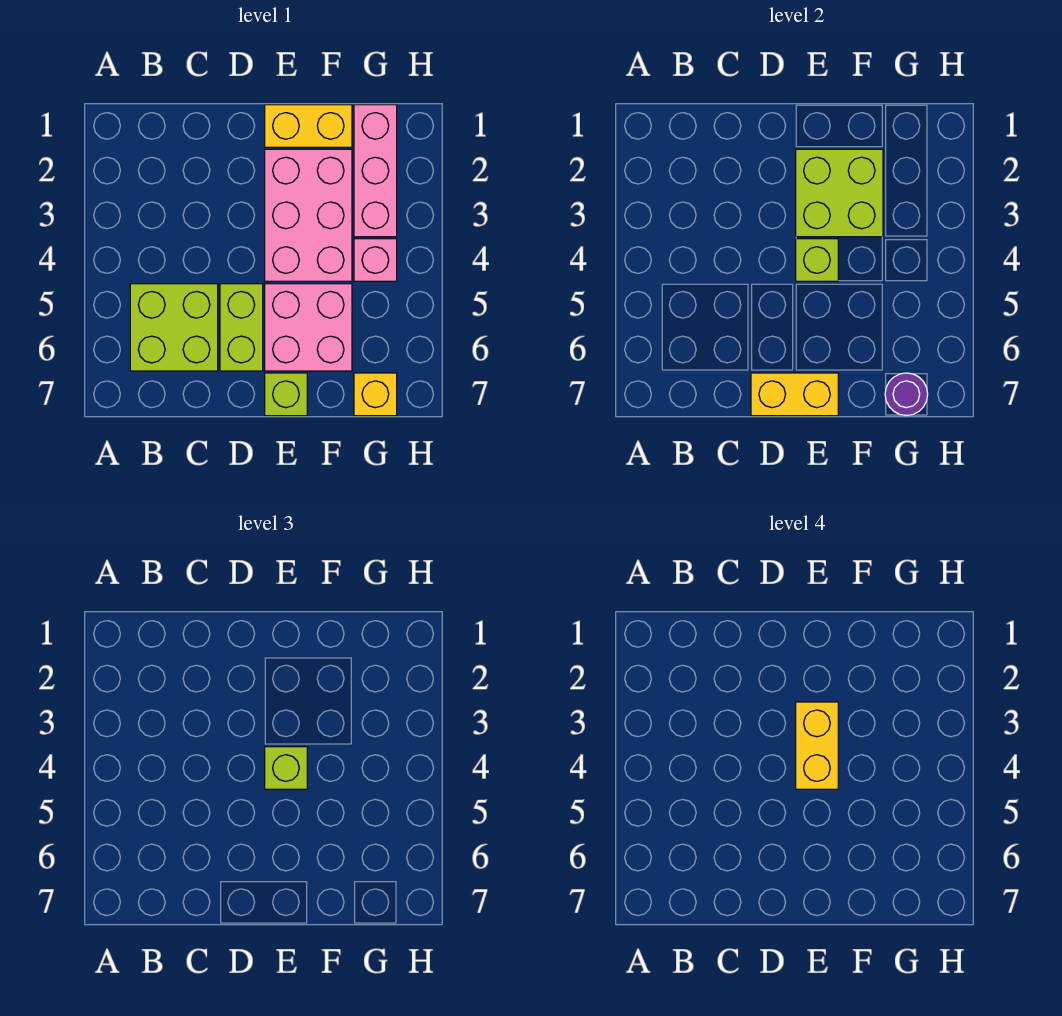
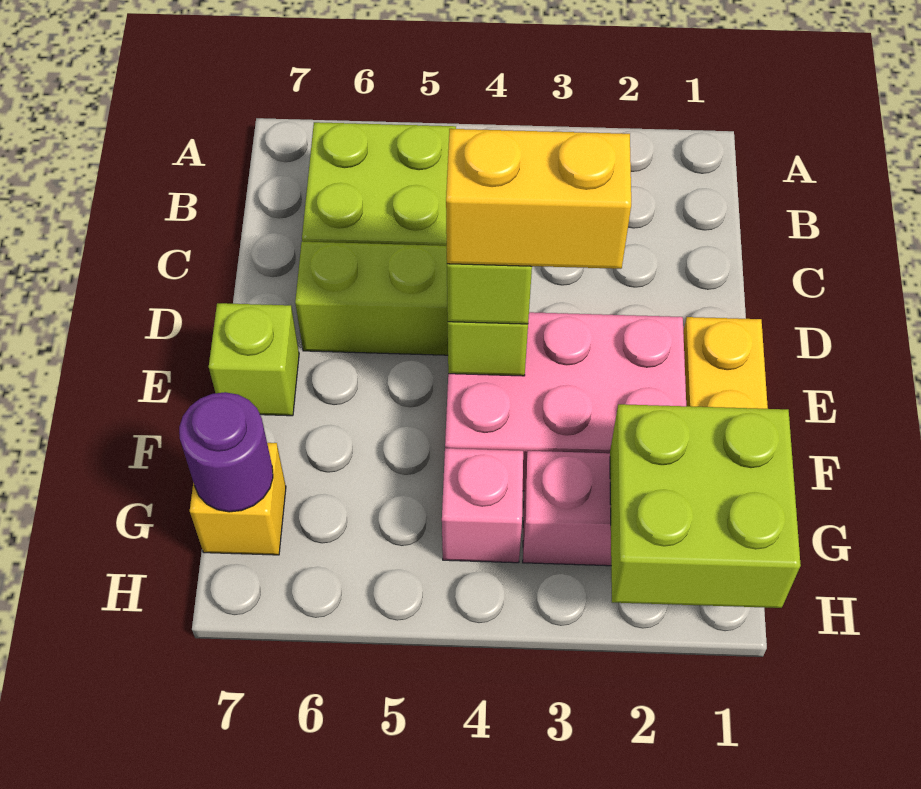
yellow brick D7:E7 level 2 -> none
lime brick E2:F3 level 2 -> lime brick G1:H2 level 2
pink brick E5:F6 level 1 -> none

